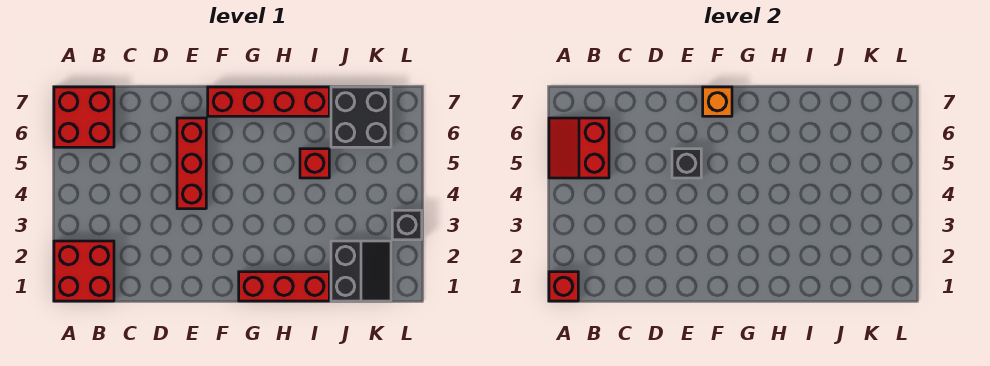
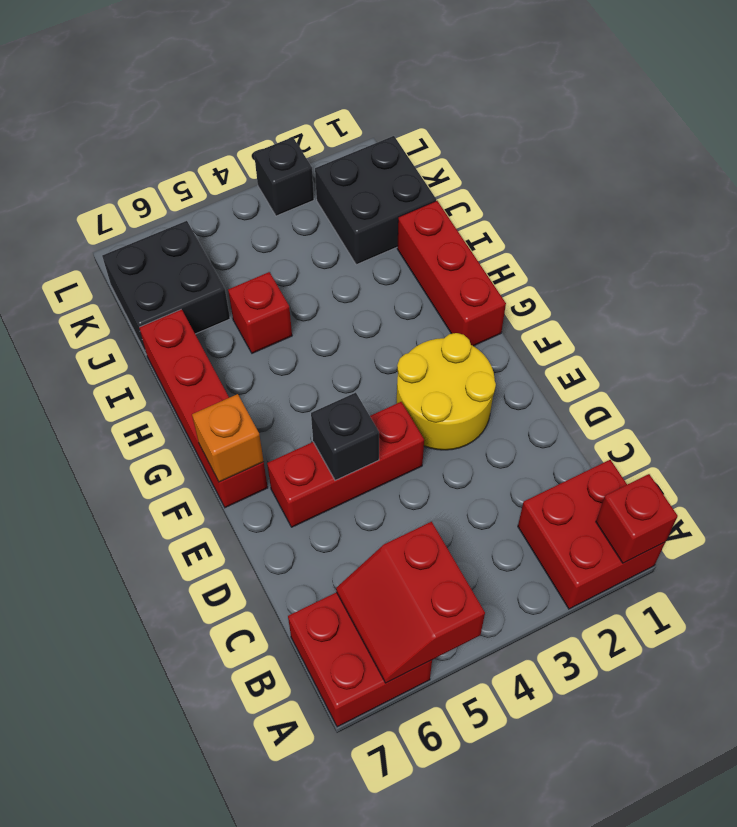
red slope A5:B6 level 2 top B -> red slope A5:B6 level 2 top 5
none -> yellow round brick E2:F3 level 1
black slope J1:K2 level 1 top J -> black brick J1:K2 level 1

